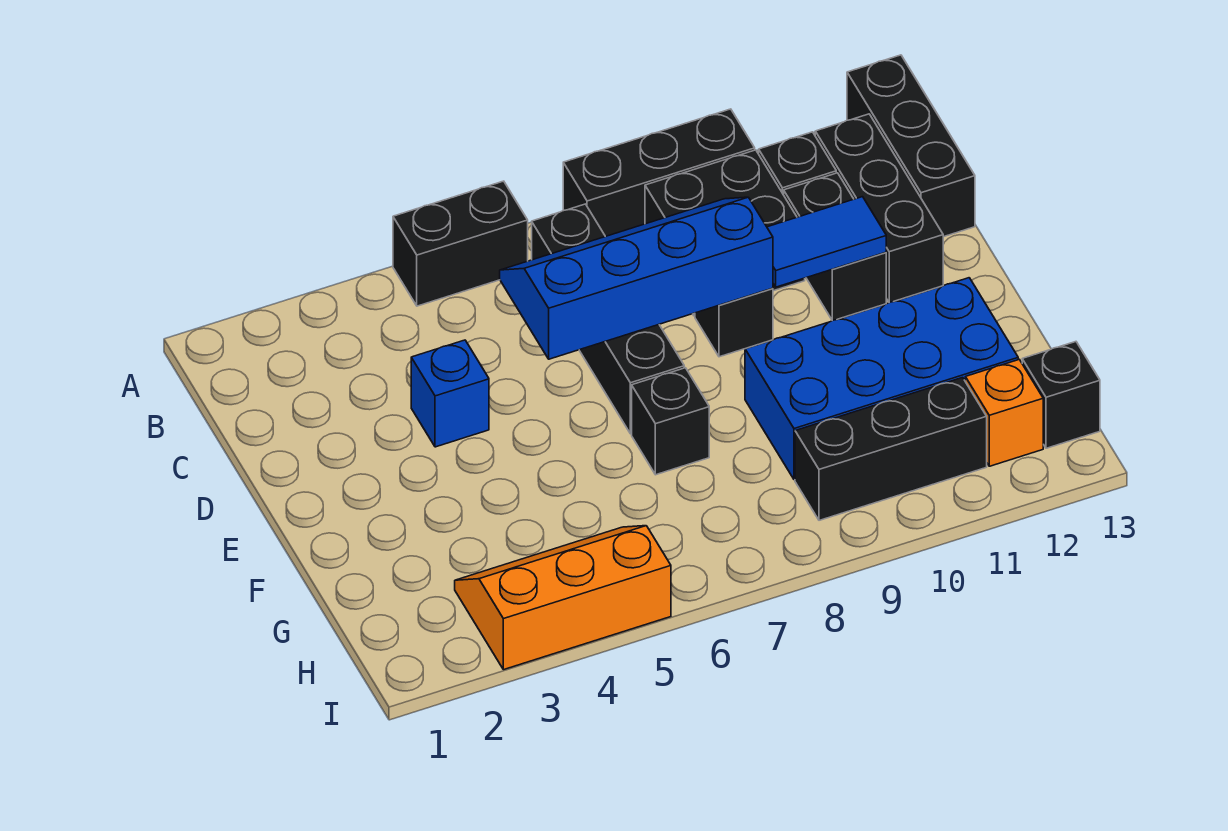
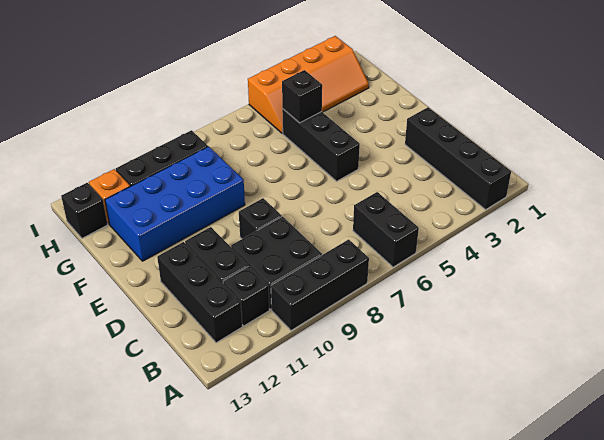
black brick A5:A6 level 1 -> black brick A6:B6 level 1
black brick A13:C13 level 1 -> black brick E5:G5 level 1
black brick B7:E7 level 1 -> black brick A2:D2 level 1
blue slope C6:D9 level 2 top D -> none
blue brick D4 level 1 -> none
blue tile D10:D11 level 2 -> none
black brick F7 level 1 -> black brick G5 level 2
orange slope H3:I5 level 1 top I -> orange slope H2:I5 level 1 top I

